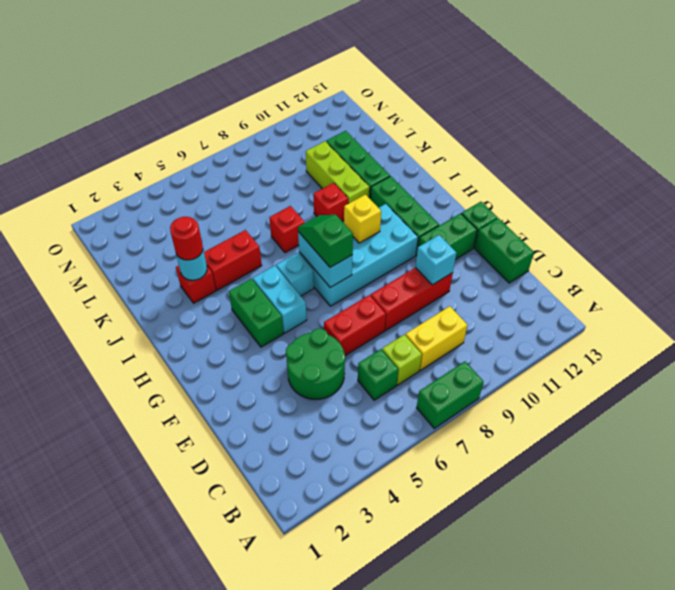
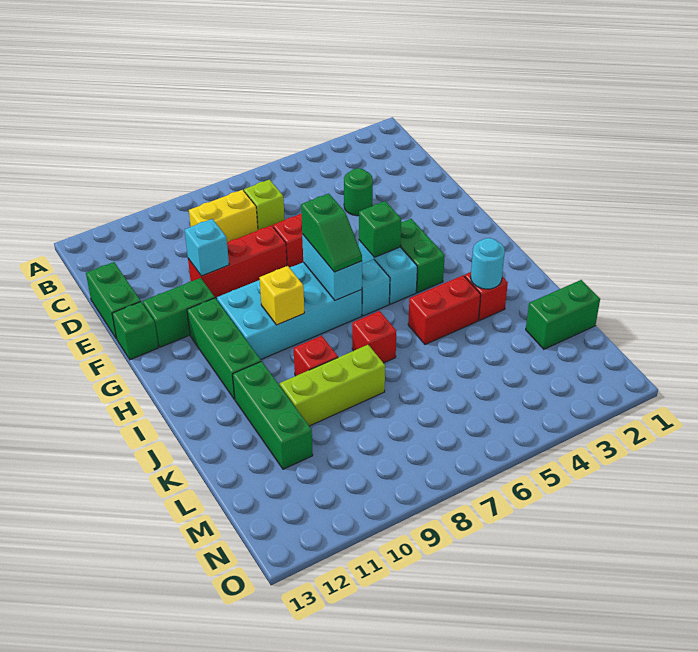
green brick A7:A8 level 1 -> green brick L1:L2 level 1
green brick C6 level 1 -> green brick G5 level 2
green round brick D4:E5 level 1 -> green round brick D4 level 1
red round brick J3 level 3 -> none
lime brick J10:L10 level 1 -> lime brick K8:K10 level 1

